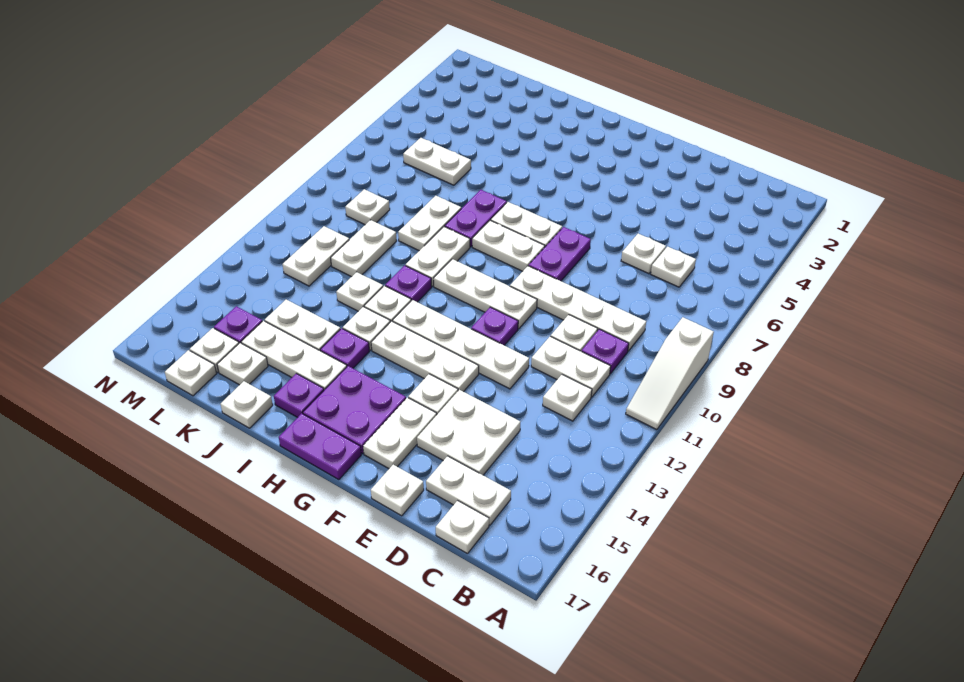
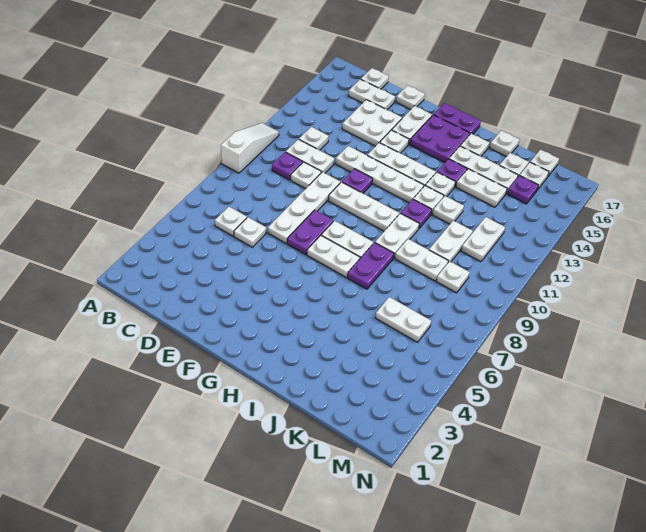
white plate C9:F9 level 1 -> white plate E7:E10 level 1
purple plate I16 level 1 -> white plate I16 level 1
white plate J8:J9 level 1 -> white plate J9:K9 level 1

